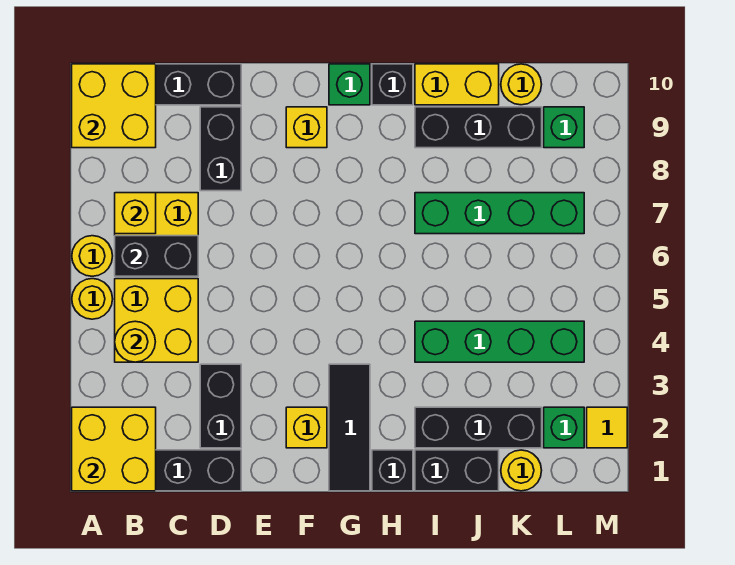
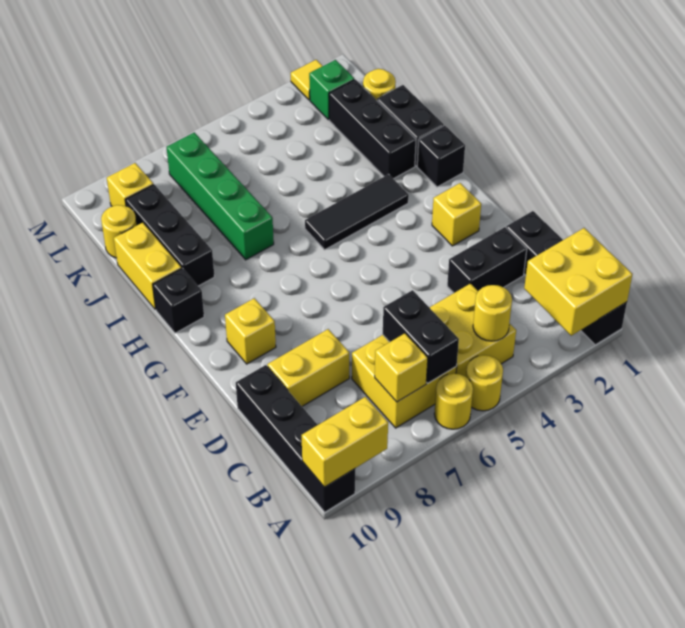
yellow brick A9:B10 level 2 -> yellow brick A9:A10 level 2
black brick D8:D9 level 1 -> yellow brick D8:D9 level 1
black tile G1:G3 level 1 -> black tile H3:H5 level 1
green brick G10 level 1 -> none
green brick I4:L4 level 1 -> none
green brick L9 level 1 -> yellow brick L9 level 1

